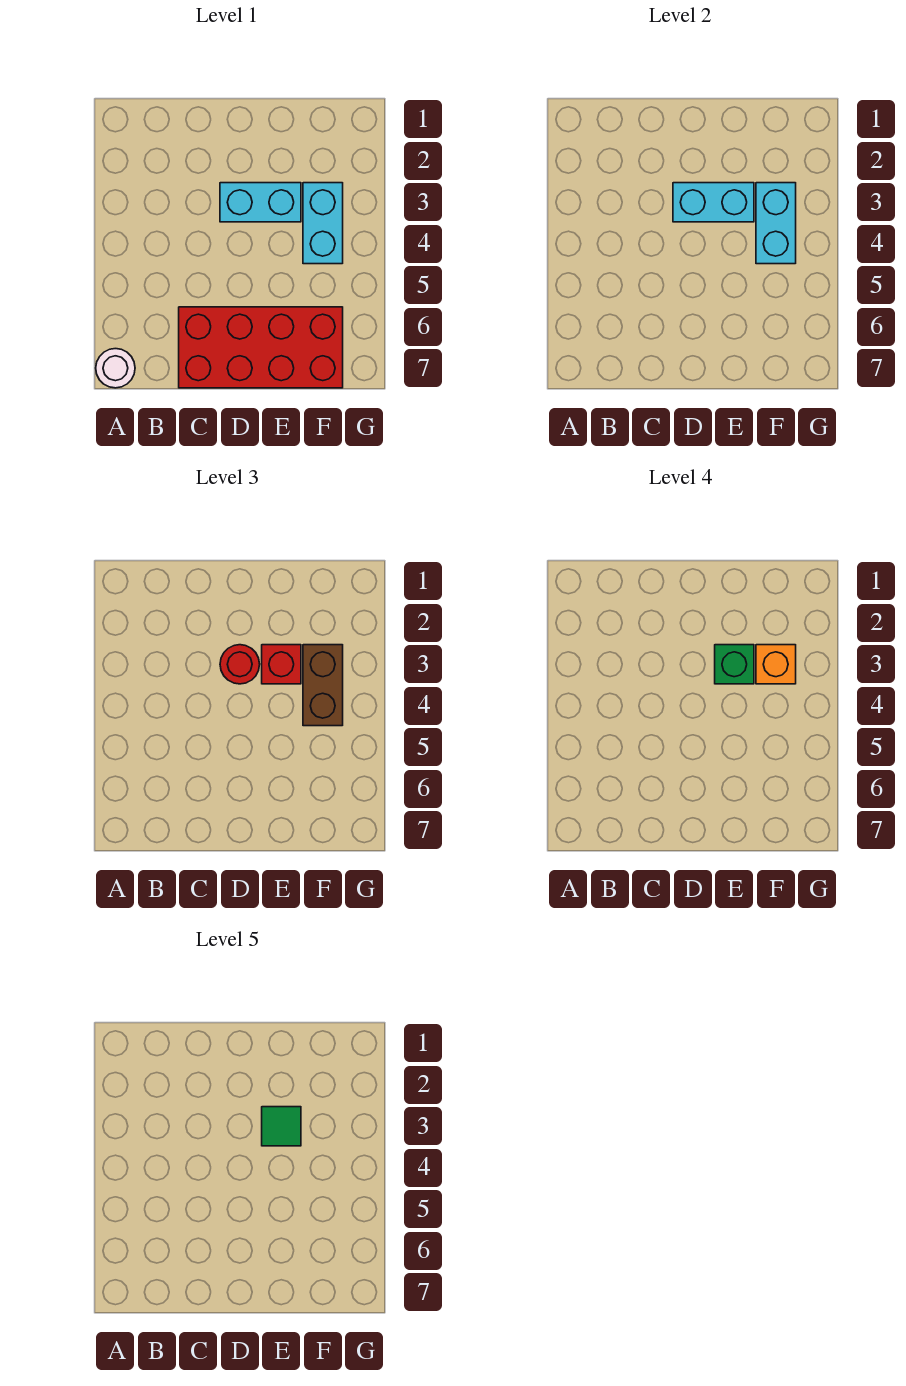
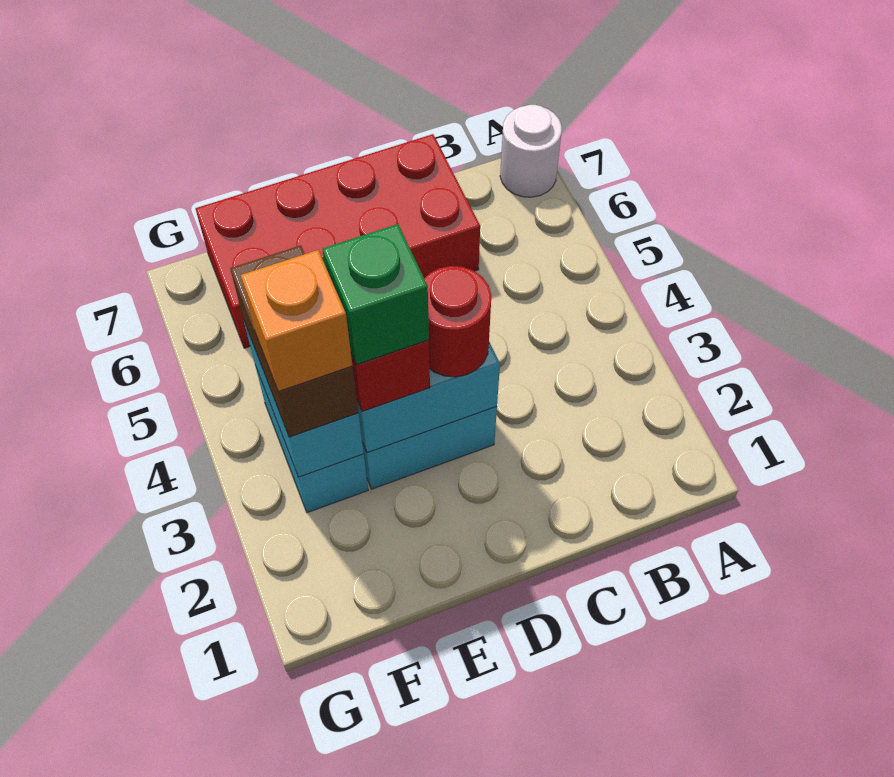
green tile E3 level 5 -> none

